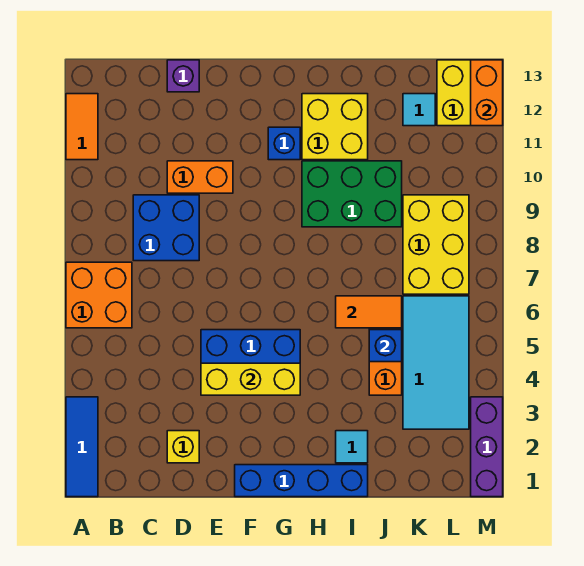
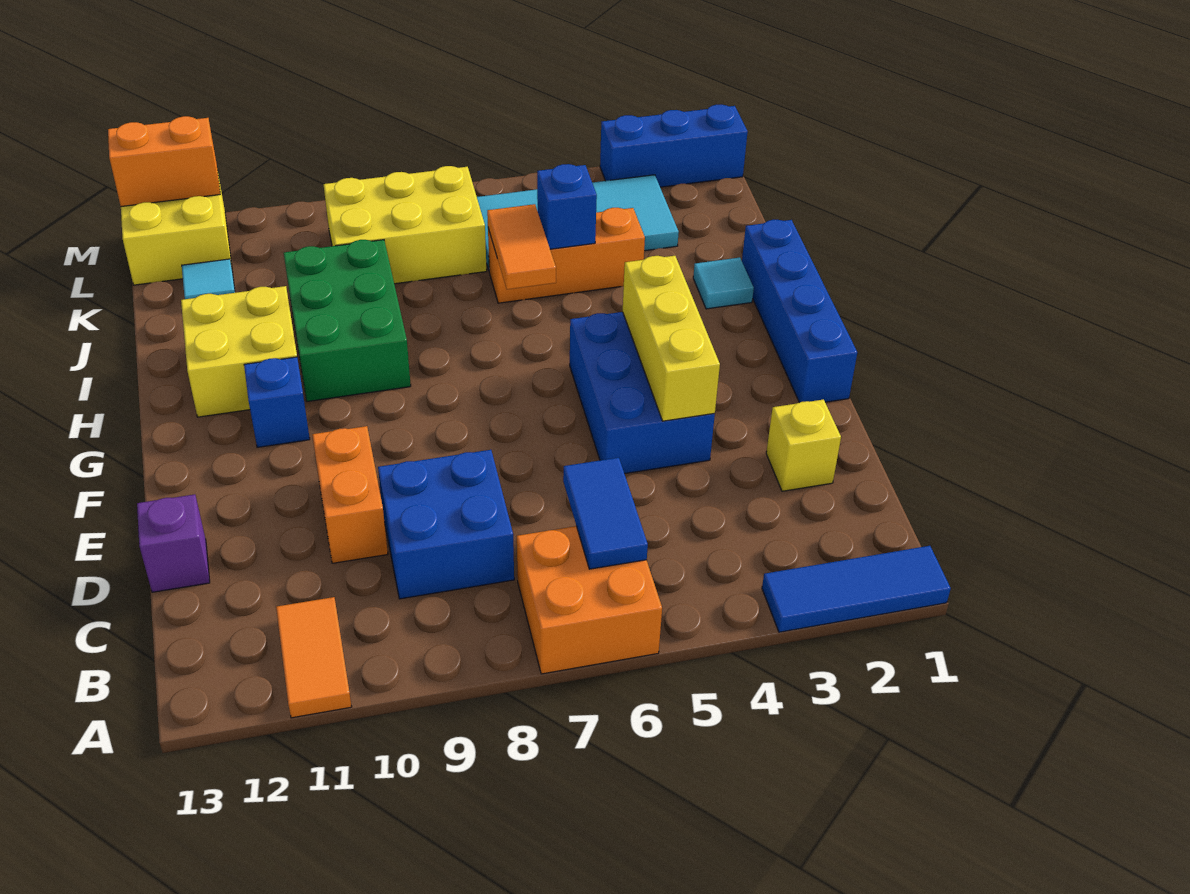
orange tile A11:A12 level 1 -> orange tile A11:B11 level 1
none -> blue tile B6:C6 level 2
purple brick M1:M3 level 1 -> blue brick M1:M3 level 1

